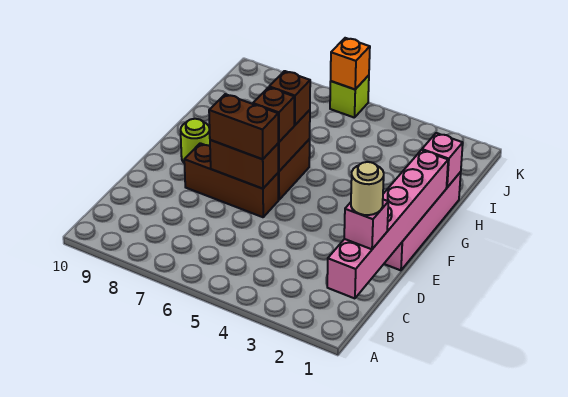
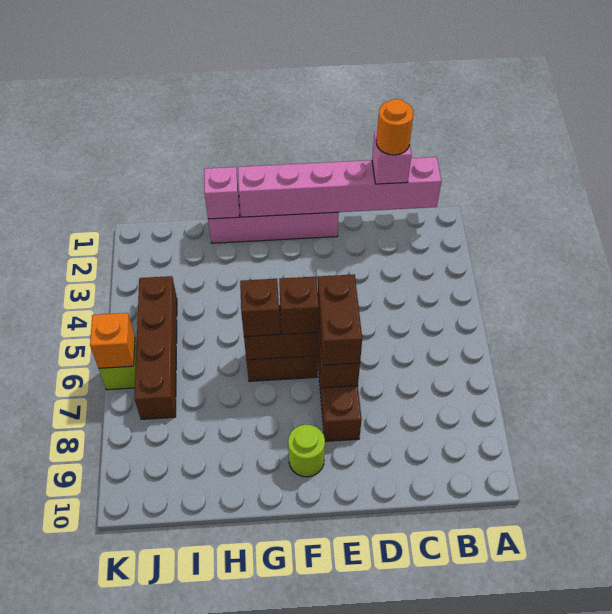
tan round brick C1 level 4 -> orange round brick C1 level 4
none -> brown brick J4:J7 level 1

